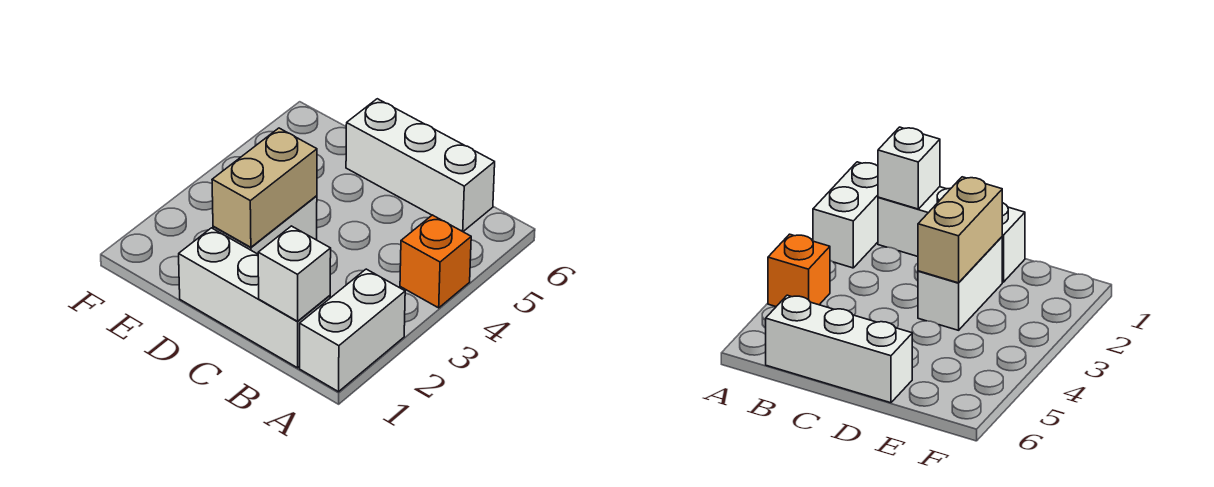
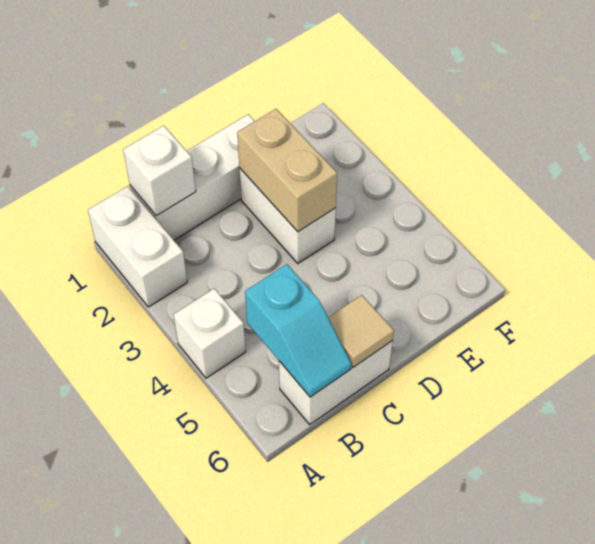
orange brick A4 level 1 -> white brick A4 level 1
none -> cyan slope B5:B6 level 2 top 5
white brick B6:D6 level 1 -> white brick B6:C6 level 1
none -> tan tile C6 level 2

